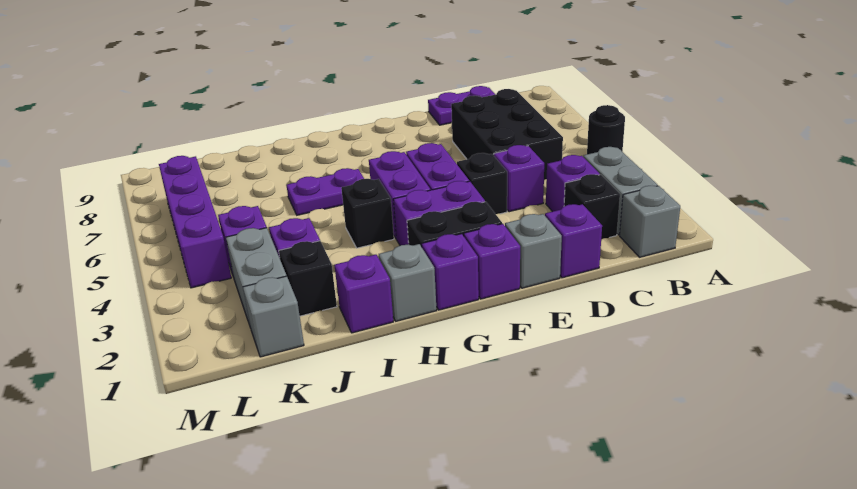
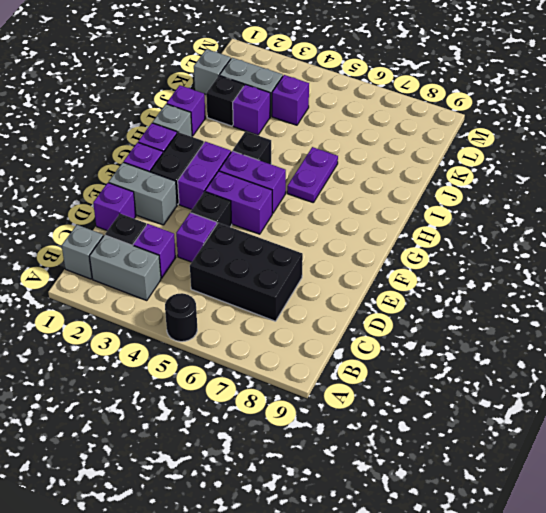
purple plate C9:D9 level 1 -> none
grey brick E1 level 1 -> grey brick E1:E2 level 1
purple brick L4:L7 level 1 -> none

